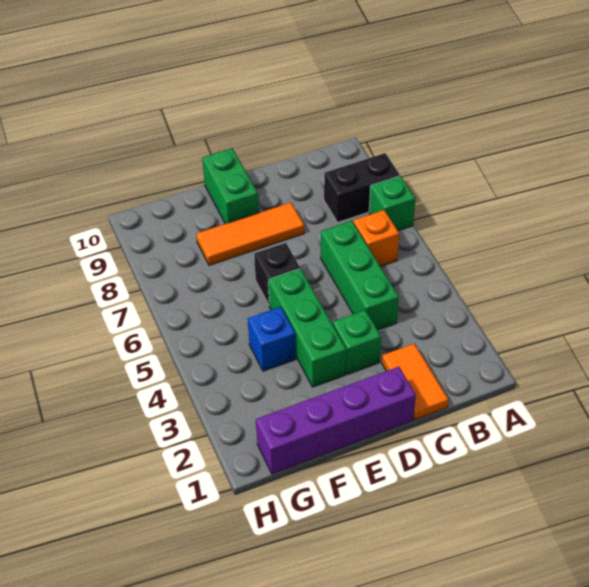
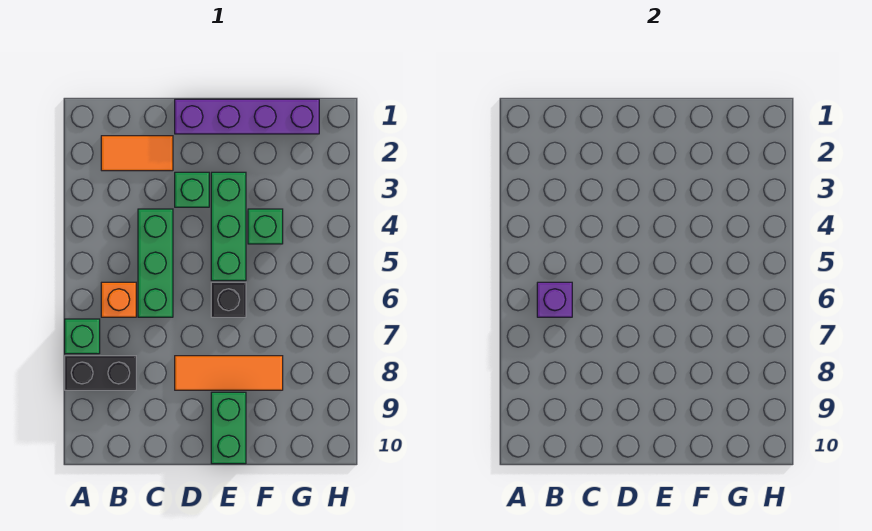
none -> purple brick B6 level 2
orange tile C1:C2 level 1 -> orange tile B2:C2 level 1
blue brick F4 level 1 -> green brick F4 level 1

